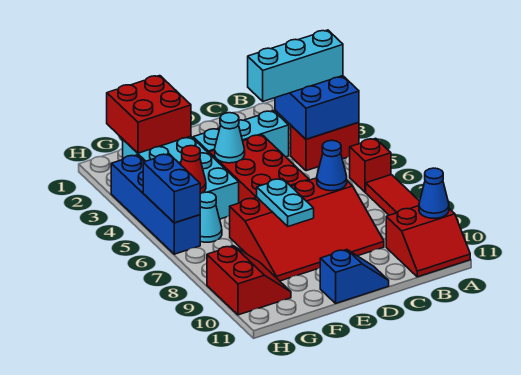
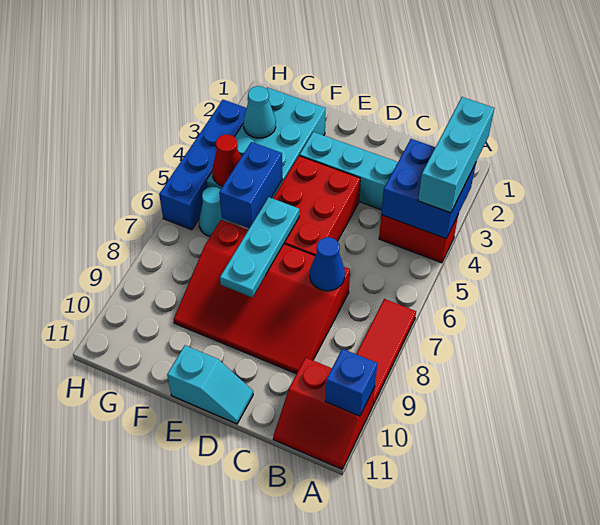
cyan brick A3:C3 level 3 -> cyan brick A2:A4 level 3
red brick A6 level 1 -> none
blue cone A10 level 2 -> blue brick A10 level 2
blue slope D11:E11 level 1 top E -> cyan slope D11:E11 level 1 top E
cyan cone E4 level 2 -> cyan cone G3 level 2
cyan plate E7:E8 level 2 -> cyan plate E6:E8 level 2
red brick F1:G2 level 2 -> none
red slope G9:H10 level 1 top H -> none
blue brick H5:H6 level 2 -> blue brick F5:F6 level 2

